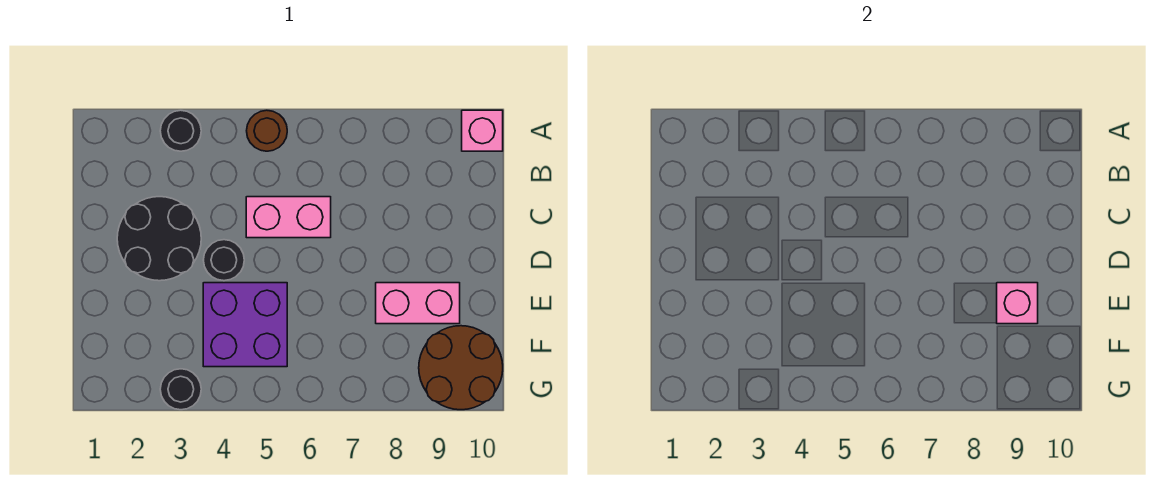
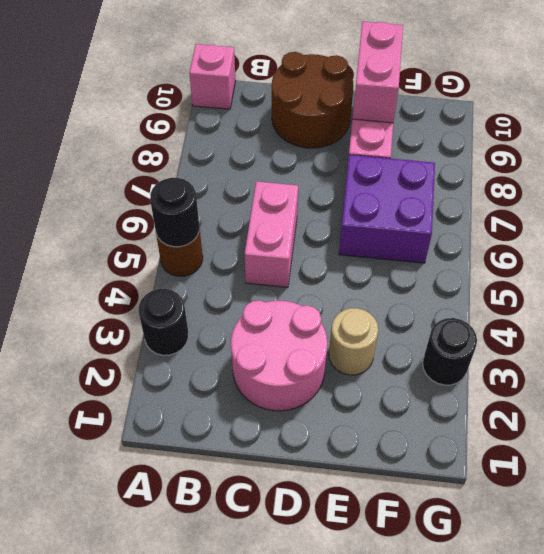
black round brick C2:D3 level 1 -> pink round brick C2:D3 level 1
black round brick D4 level 1 -> black round brick A5 level 2
none -> tan round brick E3 level 1
purple brick E4:F5 level 1 -> purple brick E6:F7 level 1
pink brick E9 level 2 -> pink brick E9:E10 level 2
brown round brick F9:G10 level 1 -> brown round brick C9:D10 level 1

